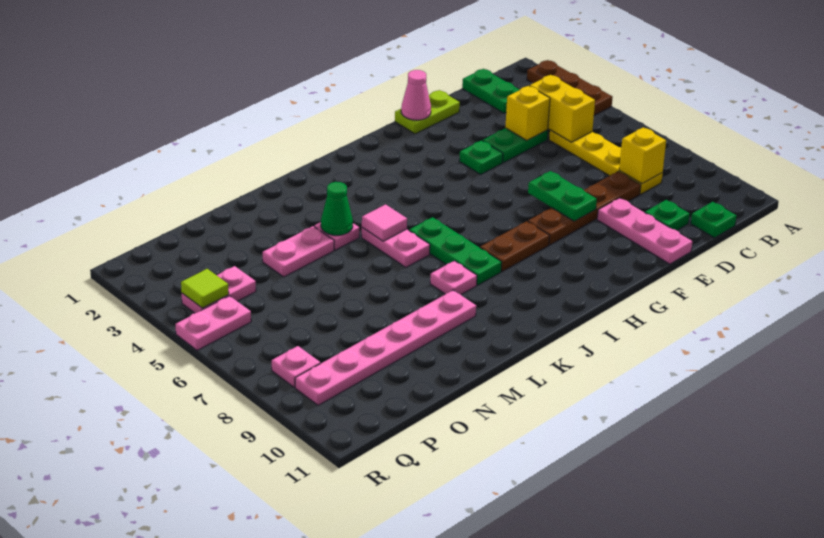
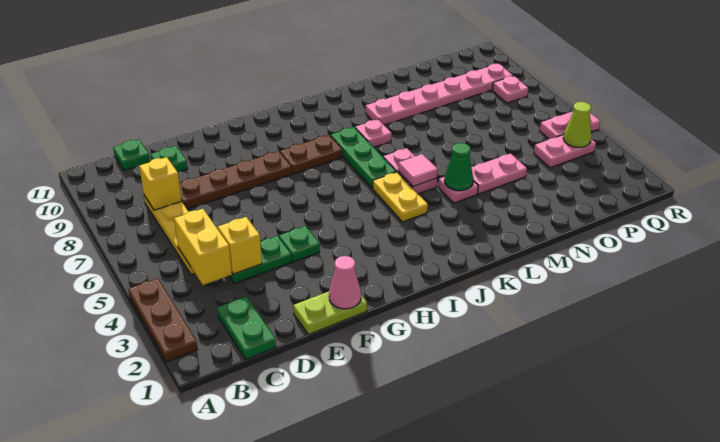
pink plate E9:E11 level 1 -> none
green plate F7:F8 level 2 -> none
none -> yellow plate J4:J5 level 1
lime tile Q4 level 2 -> lime cone Q4 level 2

